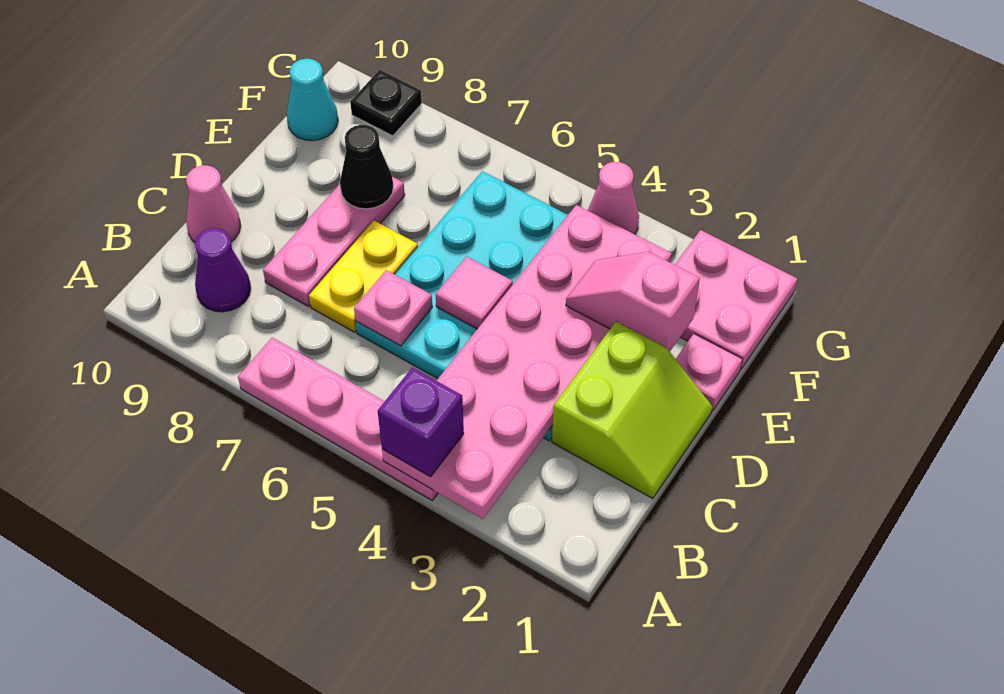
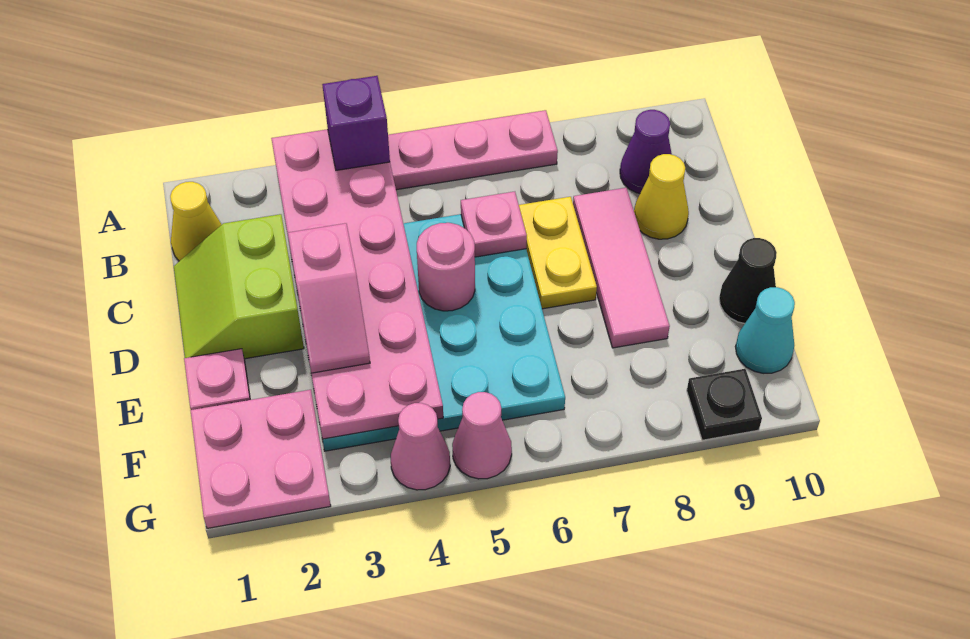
none -> yellow cone B1 level 1
pink plate C8:E8 level 1 -> pink tile C8:E8 level 1
none -> yellow cone C9 level 1
pink cone C10 level 1 -> pink cone G5 level 1
pink tile D5 level 2 -> pink round brick D5 level 2
pink slope E2:E3 level 3 top 2 -> pink slope D3:E3 level 3 top D
black cone E8 level 2 -> black cone E10 level 1

